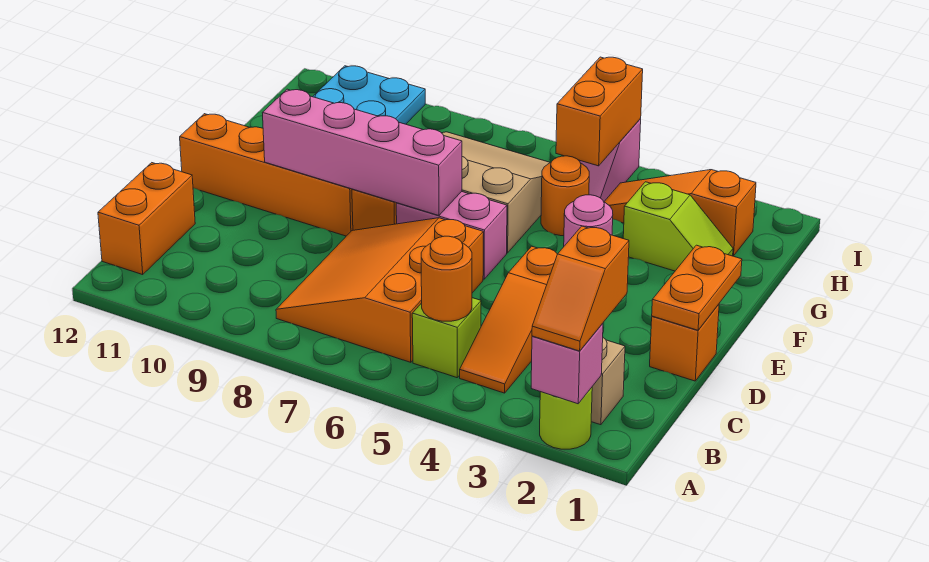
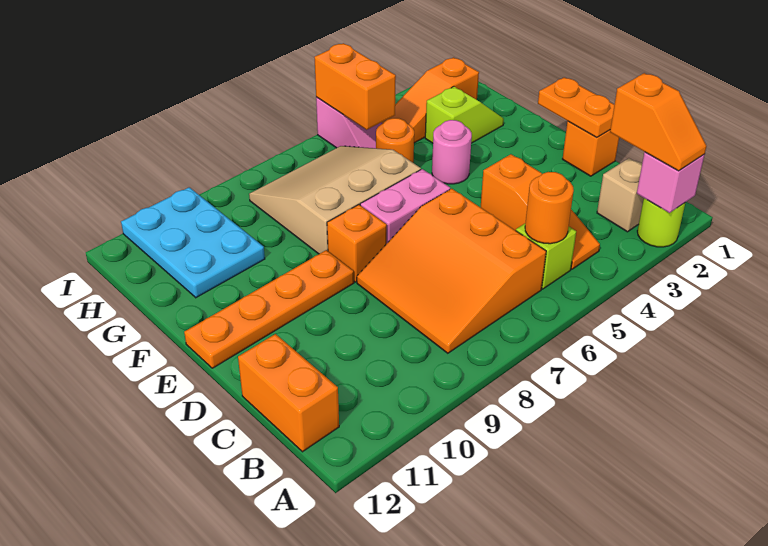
pink brick E7:E10 level 2 -> none
orange brick E9:E12 level 1 -> orange plate E9:E12 level 1

